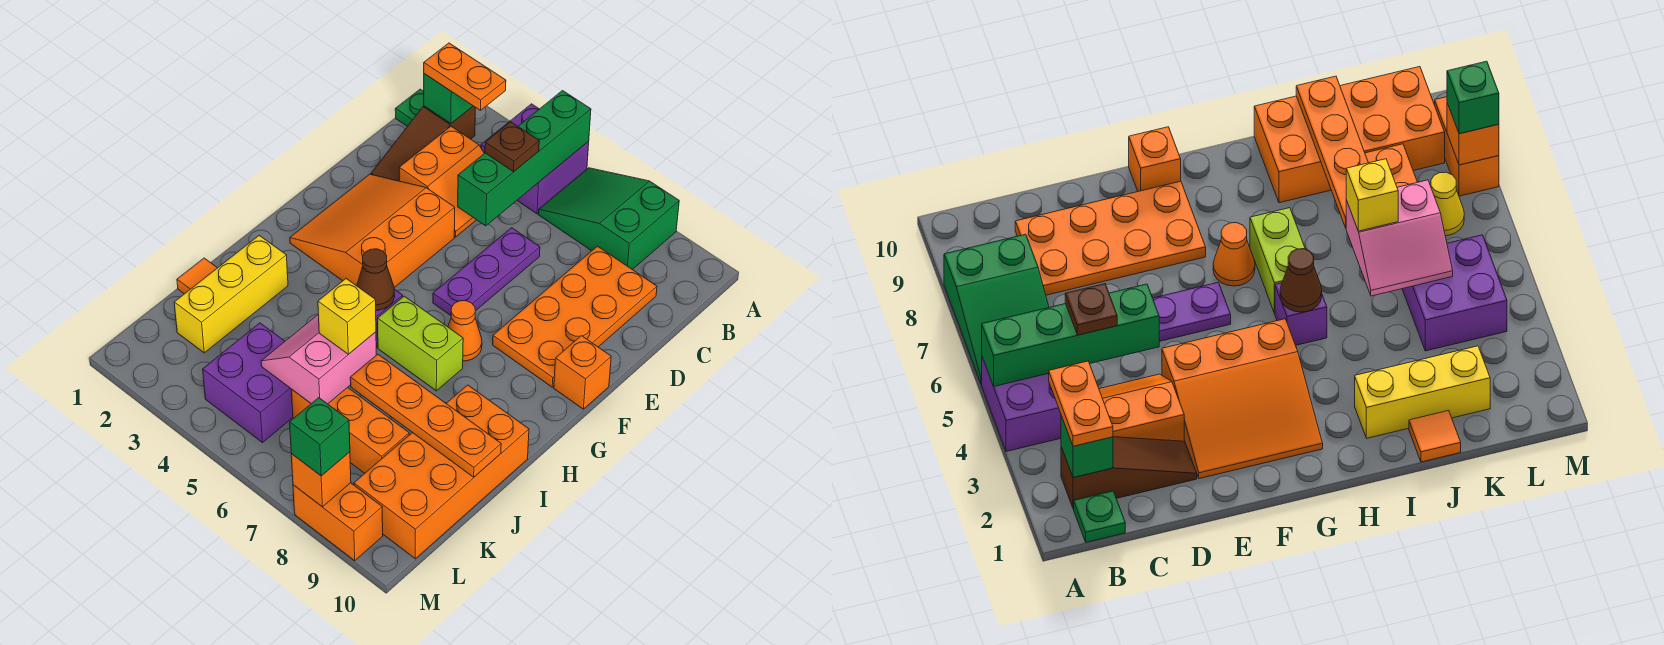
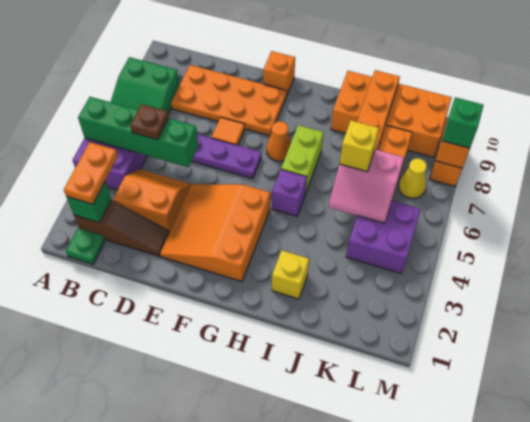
orange slope E2:G4 level 1 top 4 -> orange slope E2:G4 level 1 top G
brown cone H5 level 2 -> none
yellow brick I2:K2 level 1 -> yellow brick I2 level 1
orange tile J1 level 1 -> orange tile E7 level 1

